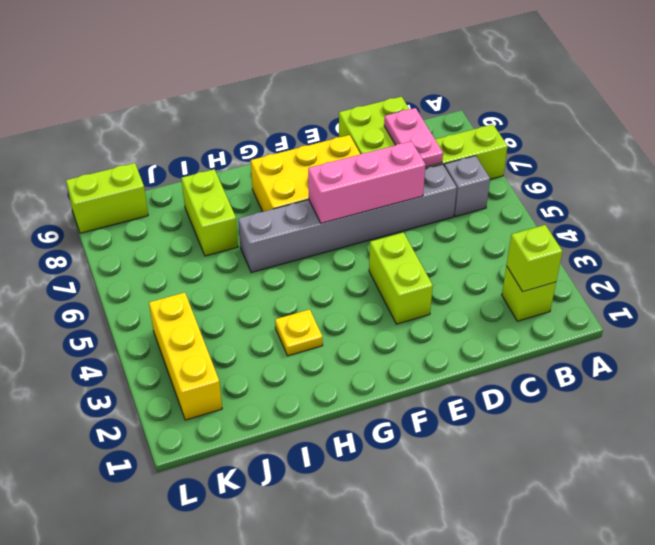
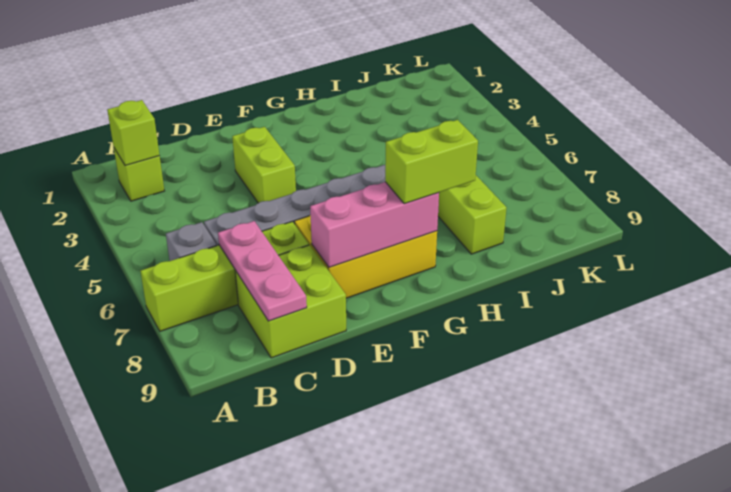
pink plate C7:C8 level 2 -> pink plate C7:C9 level 2
pink brick D6:F6 level 2 -> pink brick E8:G8 level 2
yellow plate H3 level 1 -> none
yellow brick K2:K4 level 1 -> none
lime brick K9:L9 level 1 -> lime brick G8:H8 level 3

